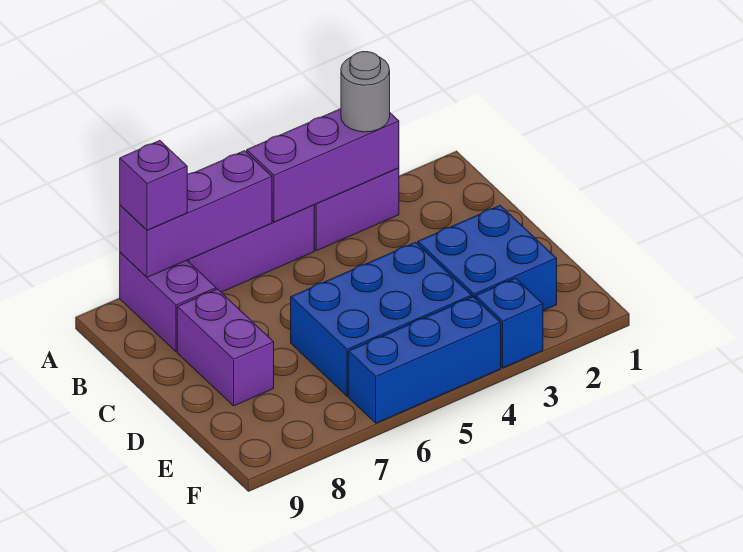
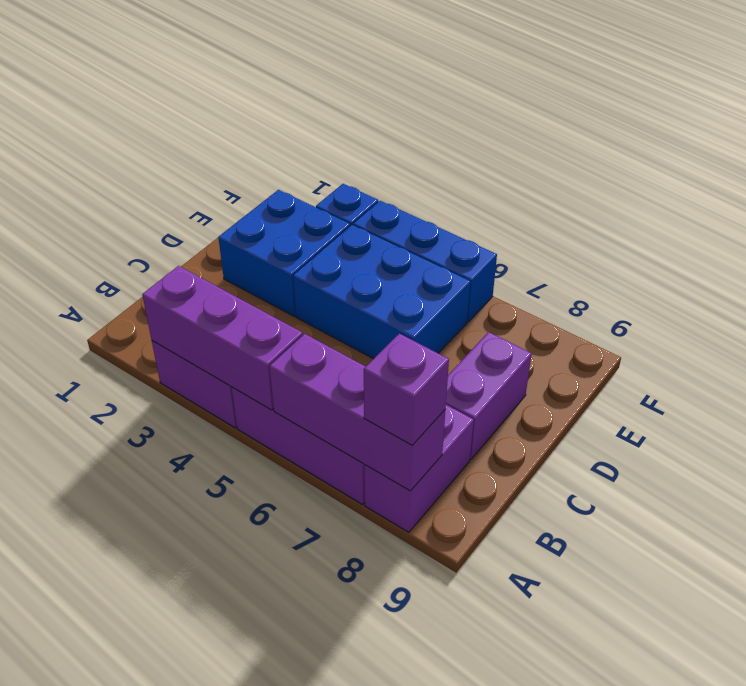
grey round brick A3 level 3 -> none

